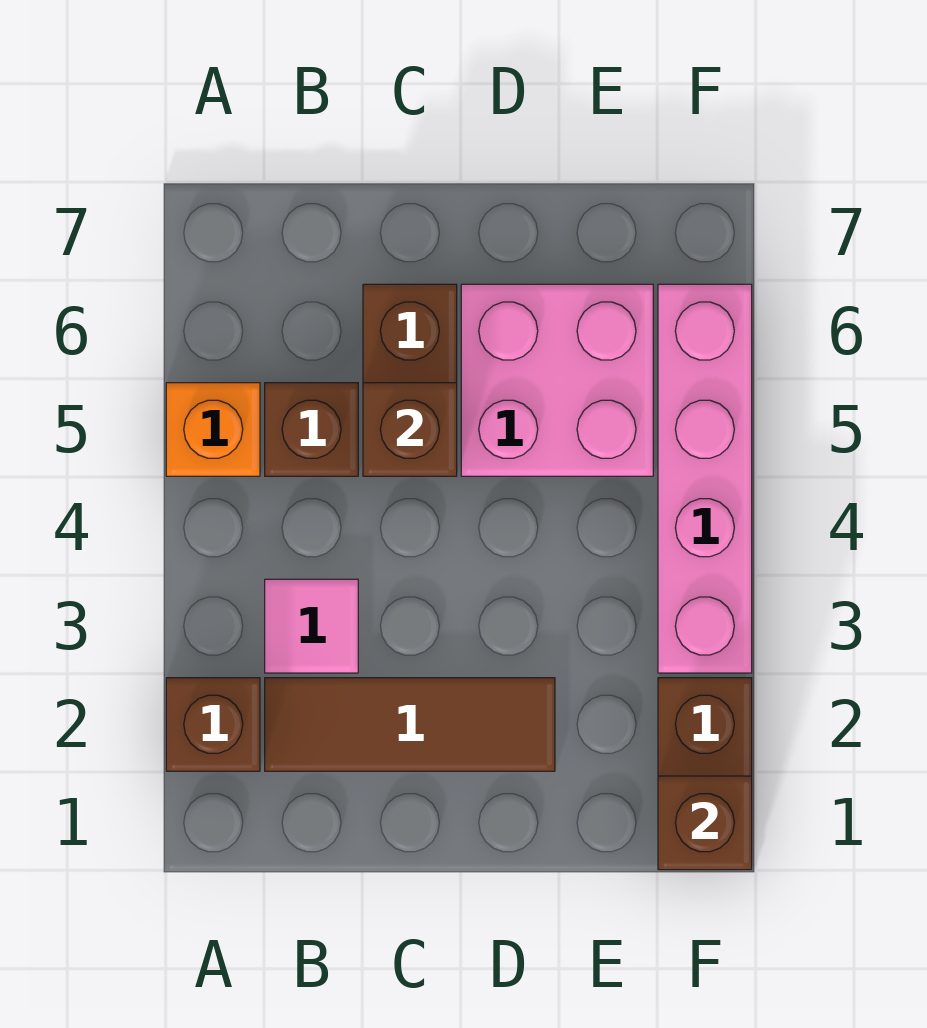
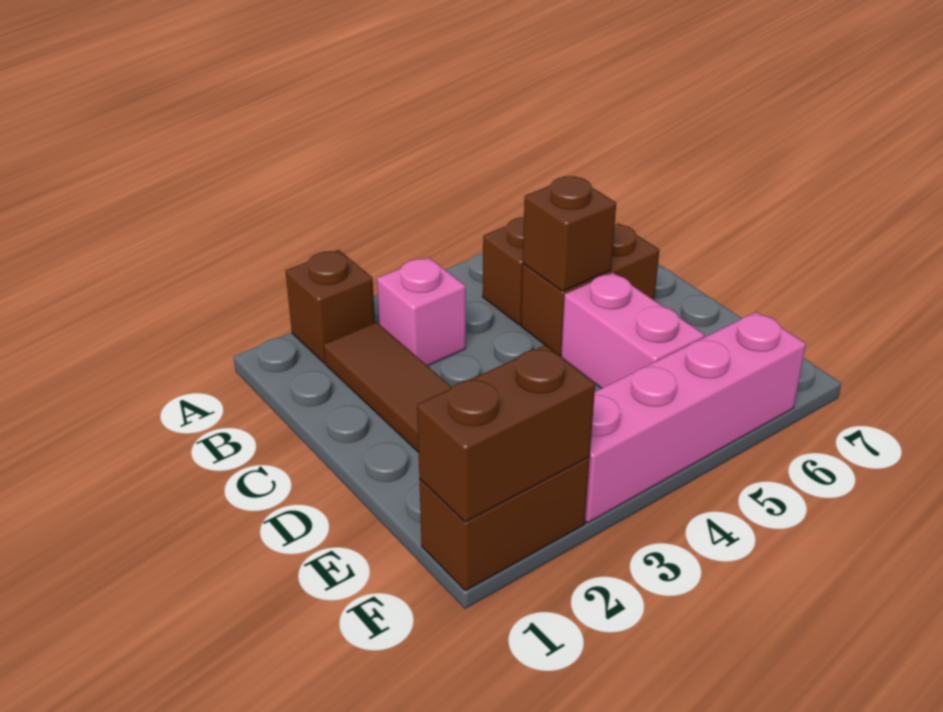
orange brick A5 level 1 -> none
pink tile B3 level 1 -> pink brick B3 level 1
pink brick D5:E6 level 1 -> pink brick D5:E5 level 1
brown brick F1 level 2 -> brown brick F1:F2 level 2

